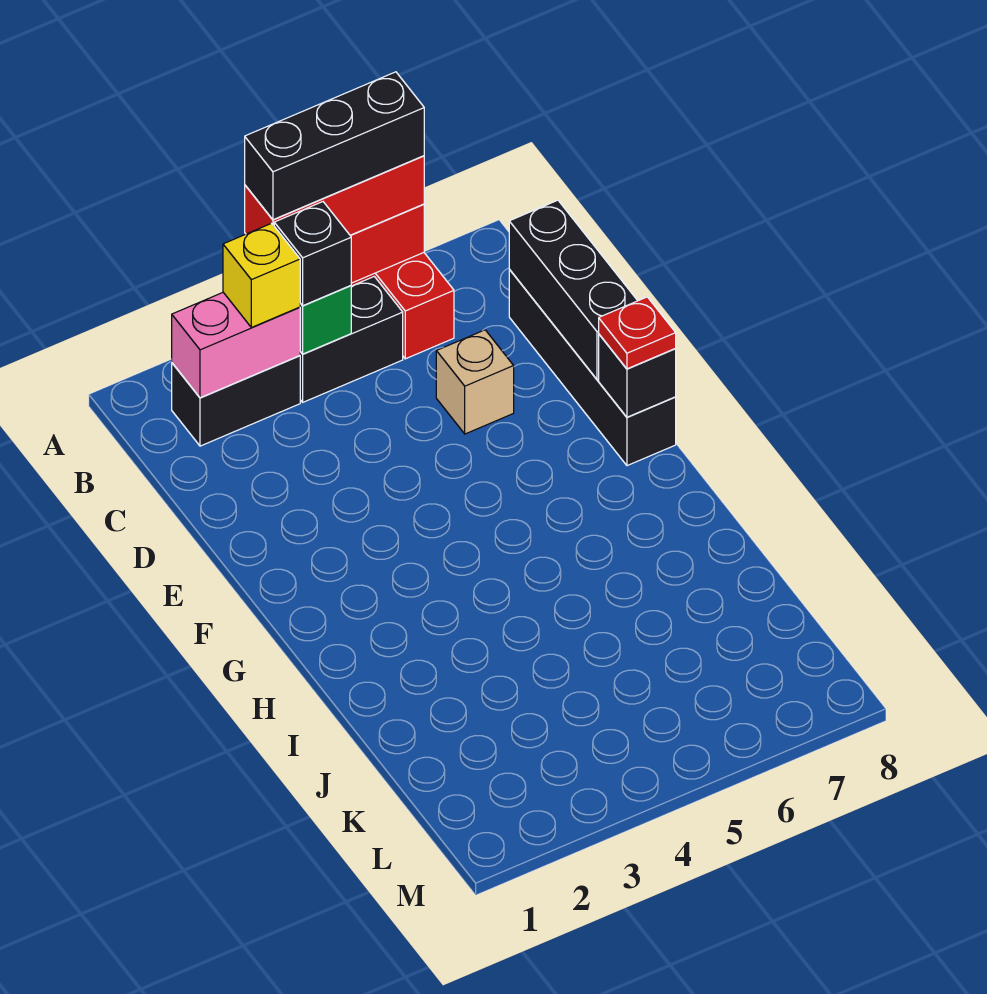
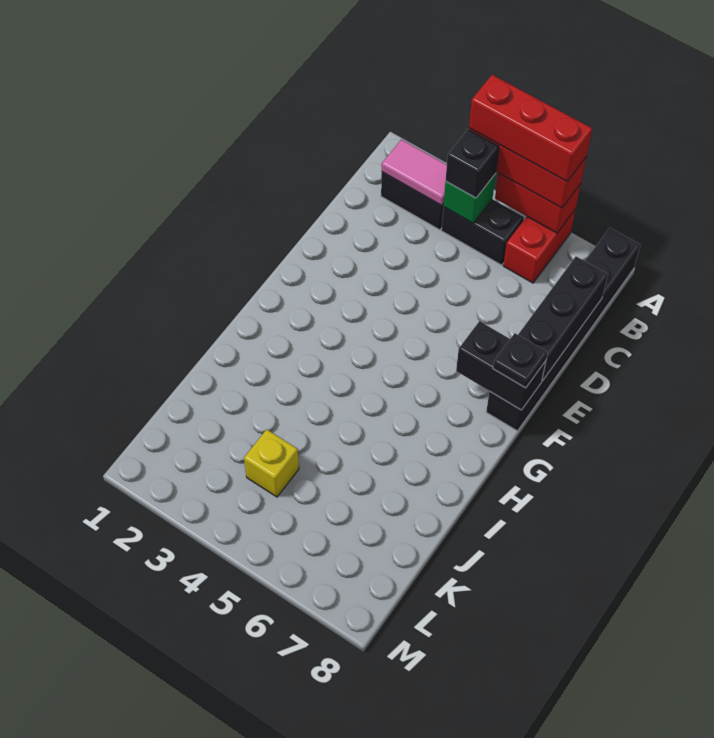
black brick A4:A6 level 4 -> red brick A4:A6 level 4
pink brick B2:B3 level 2 -> pink tile B2:B3 level 2
yellow brick B3 level 3 -> yellow brick K4 level 1
black brick C8:F8 level 1 -> black brick A8:F8 level 1
tan brick D6 level 1 -> none
black brick F8 level 2 -> black brick F7:F8 level 2
red plate F8 level 3 -> black plate F8 level 3

